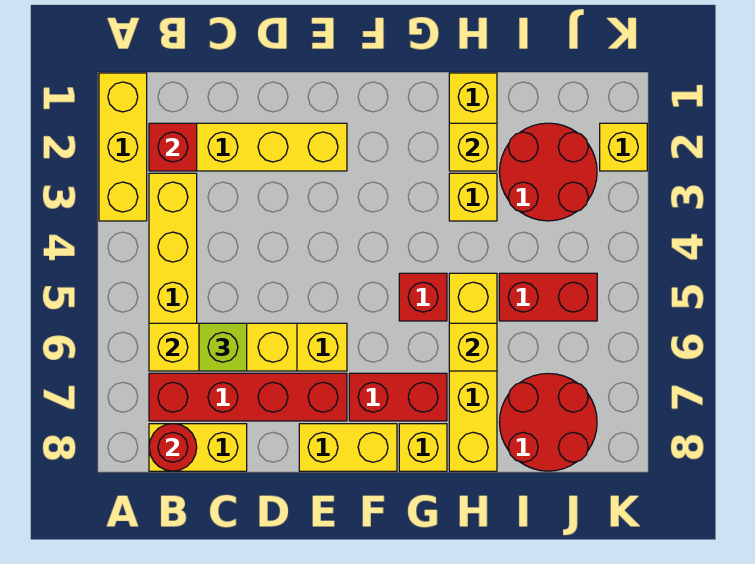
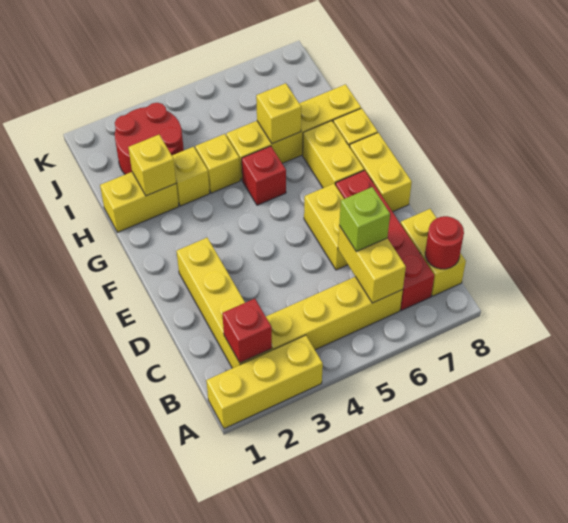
yellow brick B6:D6 level 2 -> yellow brick B6:C6 level 2
red brick F7:G7 level 1 -> yellow brick F7:G7 level 1
red brick I5:J5 level 1 -> none
red round brick I7:J8 level 1 -> none
yellow brick K2 level 1 -> yellow brick H4 level 1

